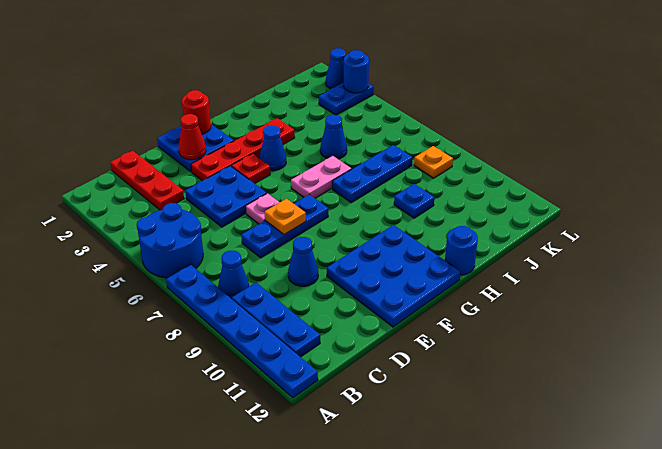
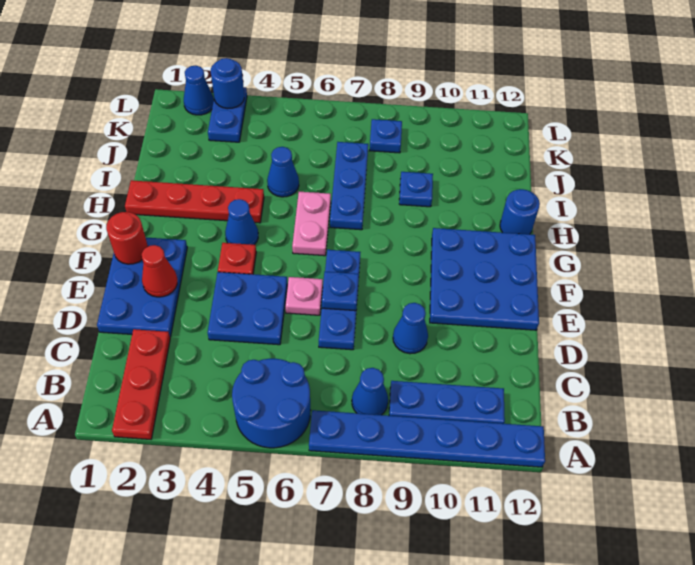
red plate C1:C3 level 1 -> red plate A2:C2 level 1
blue plate E1:F2 level 1 -> blue plate D1:F2 level 1
red plate E3:H3 level 1 -> red plate H1:H4 level 1
orange plate E7 level 2 -> blue plate E7 level 2
orange plate K8 level 1 -> blue plate K8 level 1

